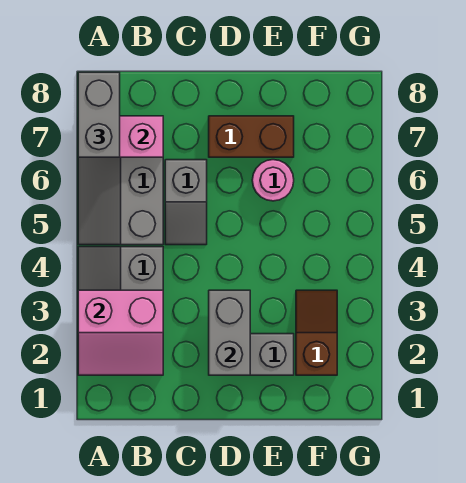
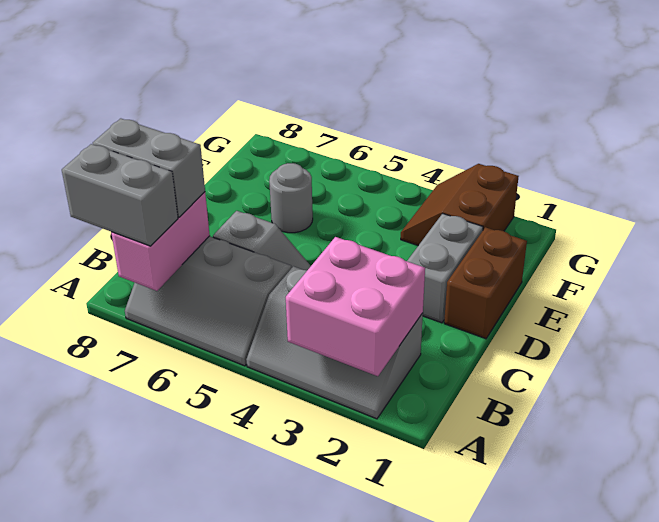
pink slope A2:B3 level 2 top 3 -> pink brick A2:B3 level 2
grey brick D2:D3 level 2 -> grey brick B7:B8 level 3
brown brick D7:E7 level 1 -> brown brick D1:E1 level 1
pink round brick E6 level 1 -> grey round brick E6 level 1
brown slope F2:F3 level 1 top 2 -> brown slope F2:G3 level 1 top 2

